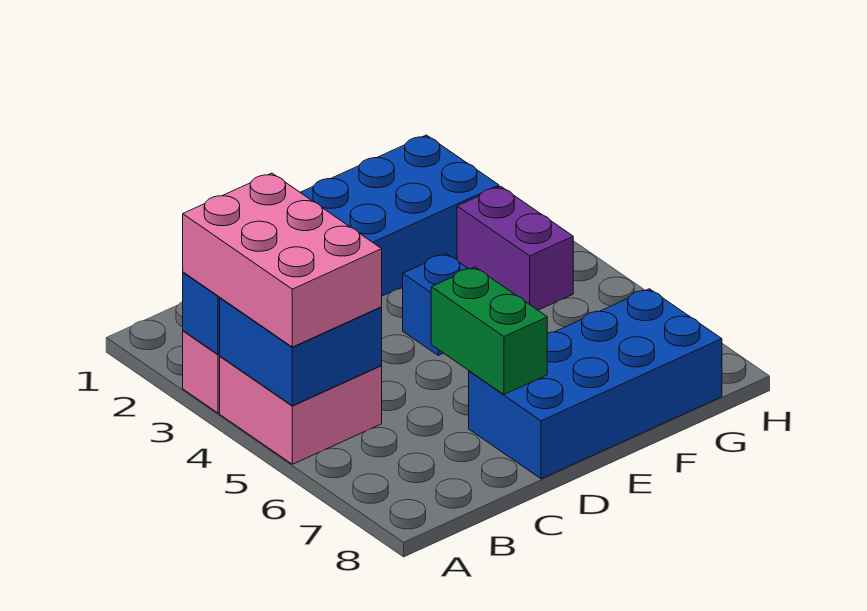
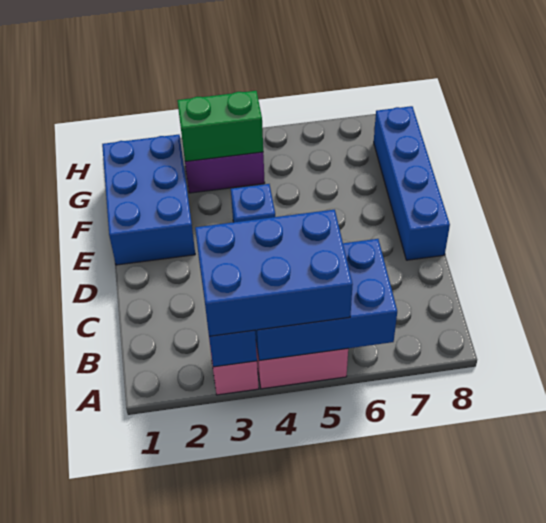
pink brick A3:B5 level 3 -> blue brick A3:B5 level 3
blue brick A4:B5 level 2 -> blue brick A4:B6 level 2
green brick D6:D7 level 2 -> green brick G3:G4 level 2
blue brick D7:G8 level 1 -> blue brick D8:G8 level 1

